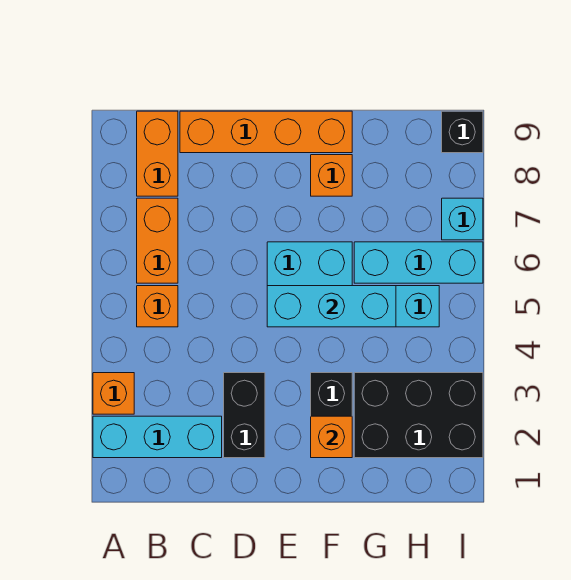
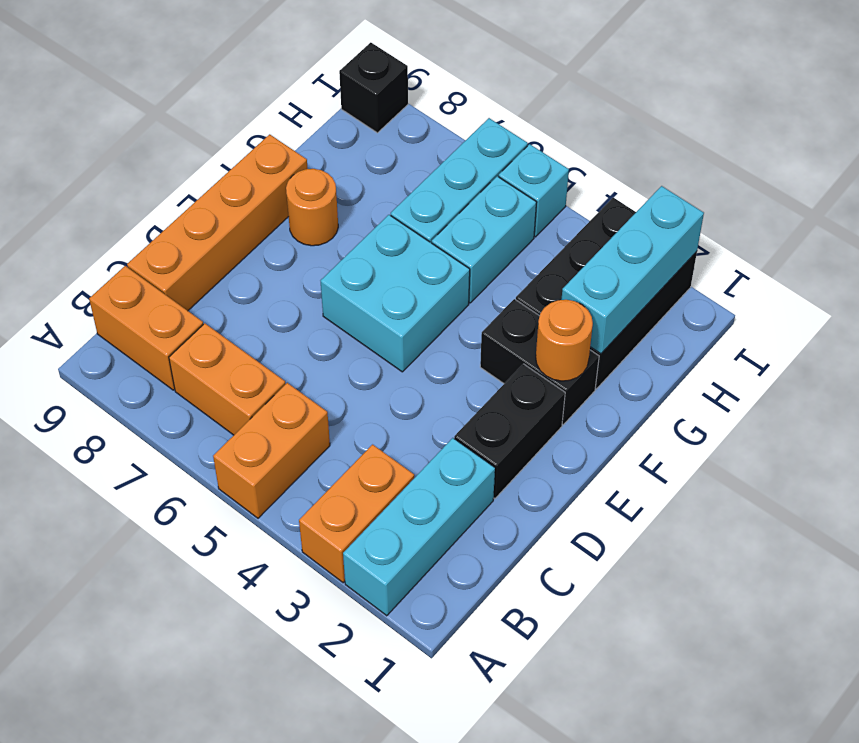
orange brick A3 level 1 -> orange brick A3:B3 level 1
orange brick B5 level 1 -> orange brick A5:B5 level 1
black brick D2:D3 level 1 -> black brick D2:E2 level 1
cyan brick E5:G5 level 2 -> cyan brick G2:I2 level 2
orange brick F2 level 2 -> orange round brick F2 level 2
orange brick F8 level 1 -> orange round brick F8 level 1
cyan brick I7 level 1 -> cyan brick I5 level 1

